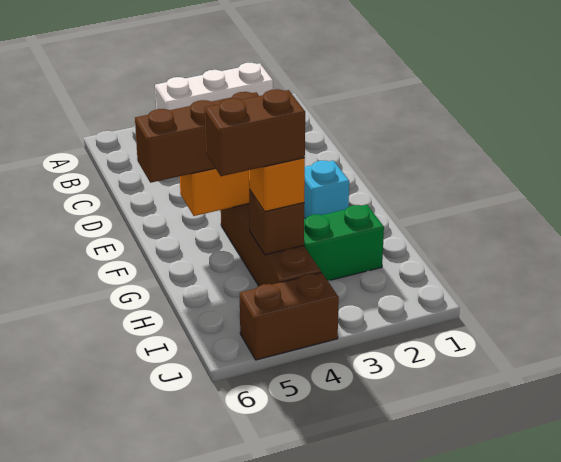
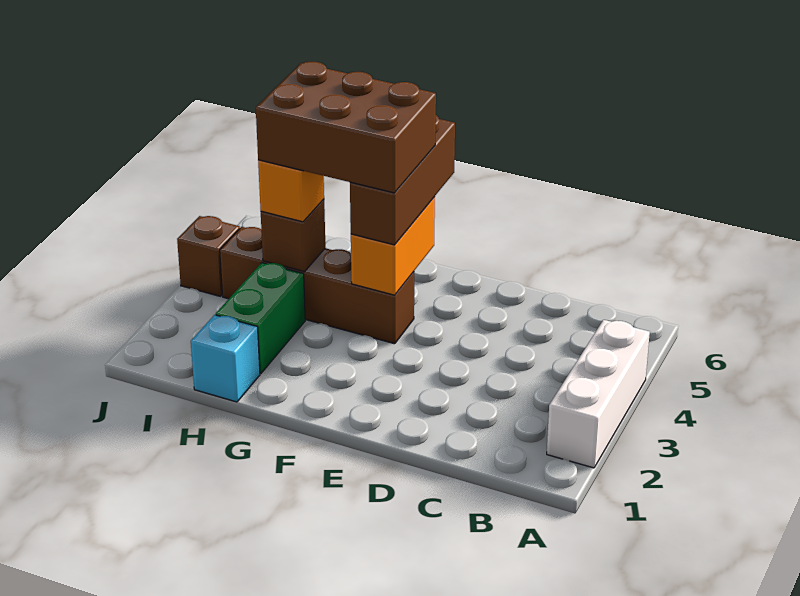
cyan brick F2 level 1 -> cyan brick H1 level 1
brown brick H4:H5 level 4 -> brown brick F4:H5 level 4
brown brick J4:J5 level 1 -> brown brick J4 level 1

